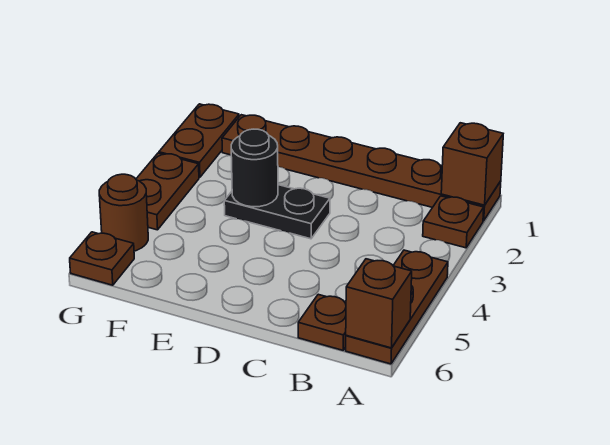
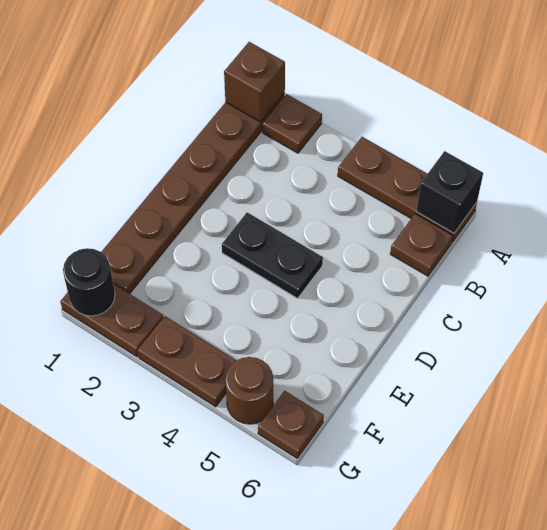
brown brick A6 level 2 -> black brick A6 level 2
black plate D3:E3 level 1 -> black plate D3:D4 level 1
black round brick E3 level 2 -> black round brick G1 level 2

